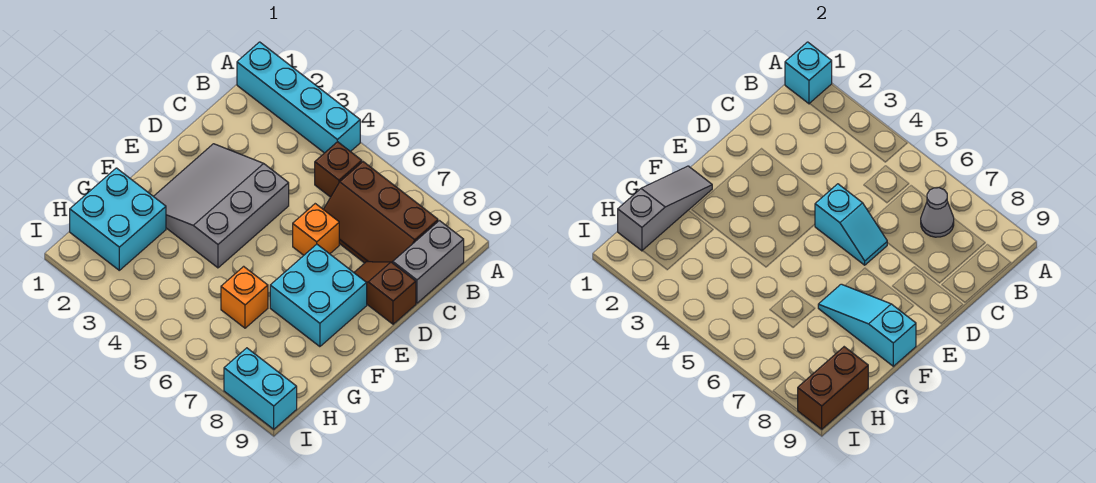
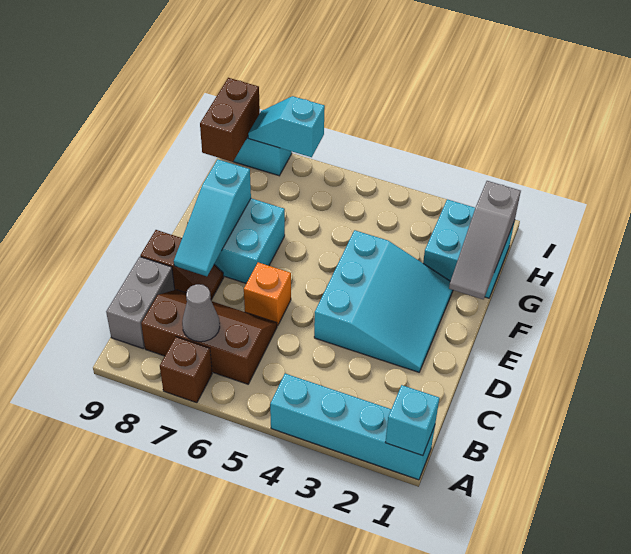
brown brick B5 level 1 -> brown brick A7 level 1
grey slope D2:F4 level 1 top 4 -> cyan slope D2:F4 level 1 top 4
cyan slope D5:D6 level 2 top 5 -> cyan slope I7:I8 level 2 top 7
cyan slope F7:F9 level 2 top 9 -> cyan slope D8:F8 level 2 top F
orange brick G6 level 1 -> none

